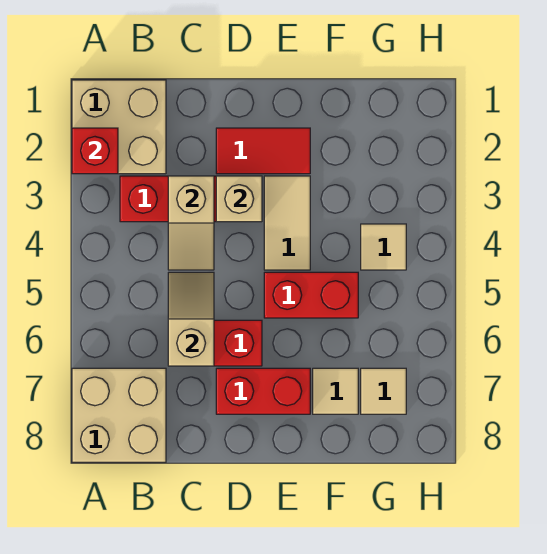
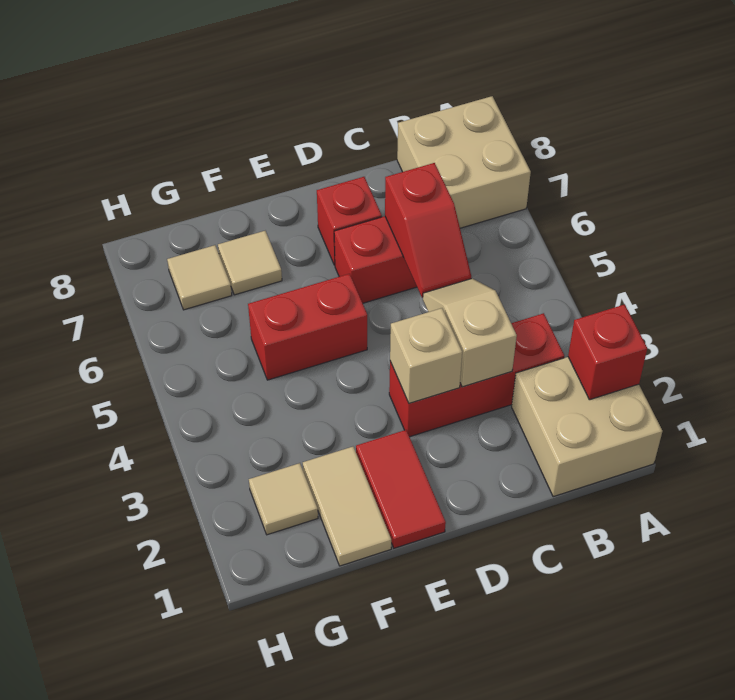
tan slope C5:C6 level 2 top 6 -> red slope C5:C6 level 2 top 6
red tile D2:E2 level 1 -> red tile E1:E2 level 1
red brick D7:E7 level 1 -> red brick D7 level 1
tan tile E3:E4 level 1 -> tan tile F1:F2 level 1
tan tile G4 level 1 -> tan tile G2 level 1

